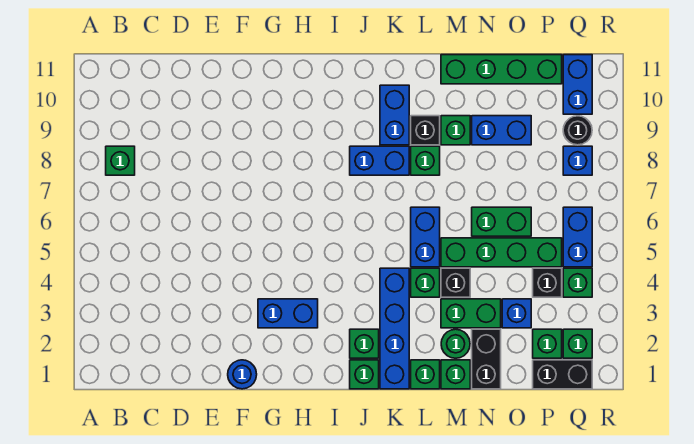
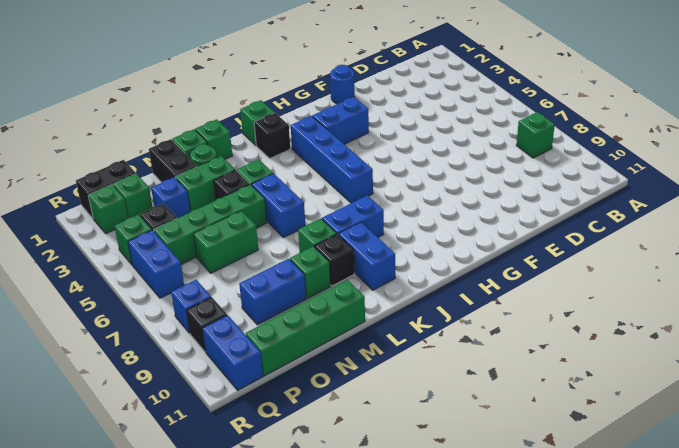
green brick J2 level 1 -> black brick J2 level 1
blue brick K1:K4 level 1 -> blue brick I3:I6 level 1
black round brick Q9 level 1 -> black brick Q9 level 1

